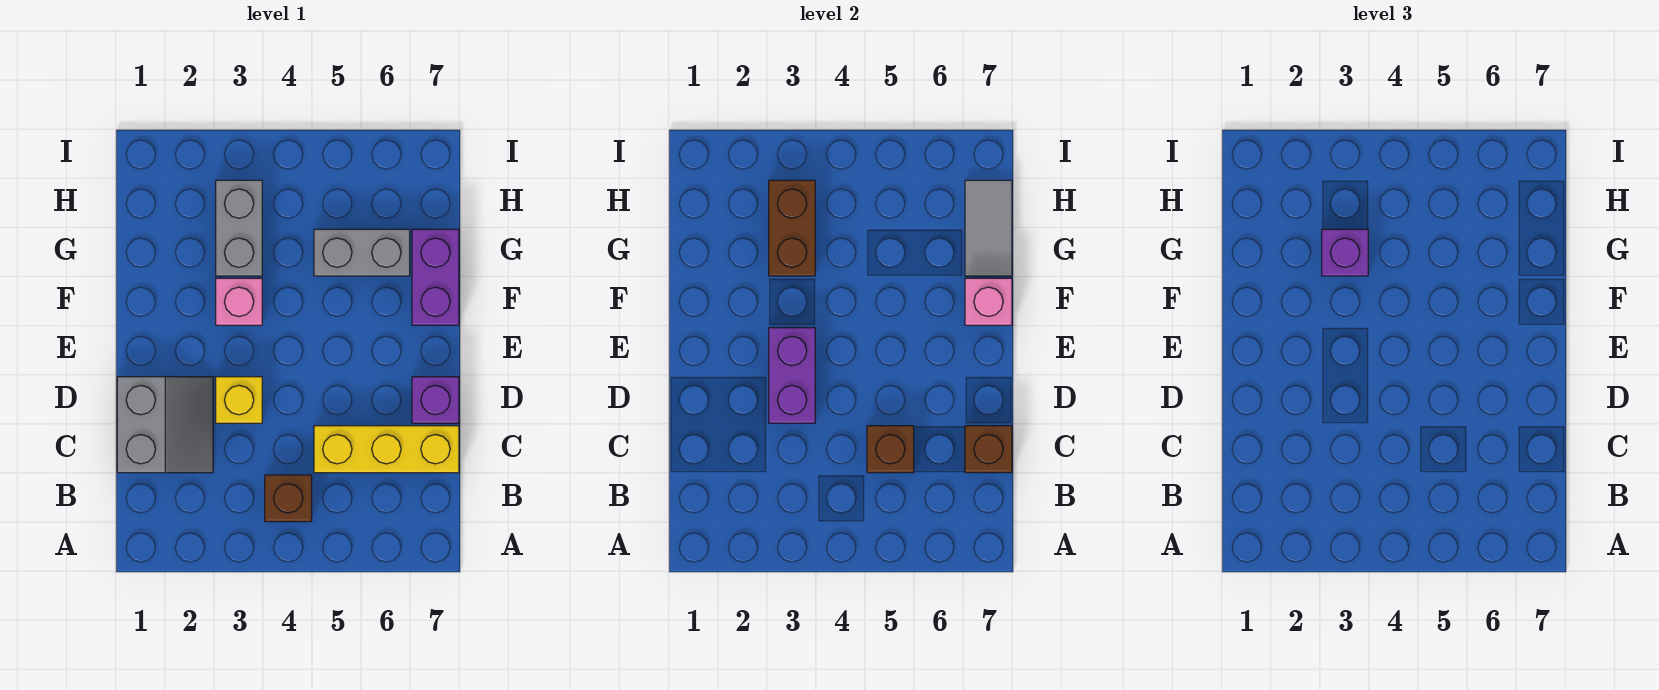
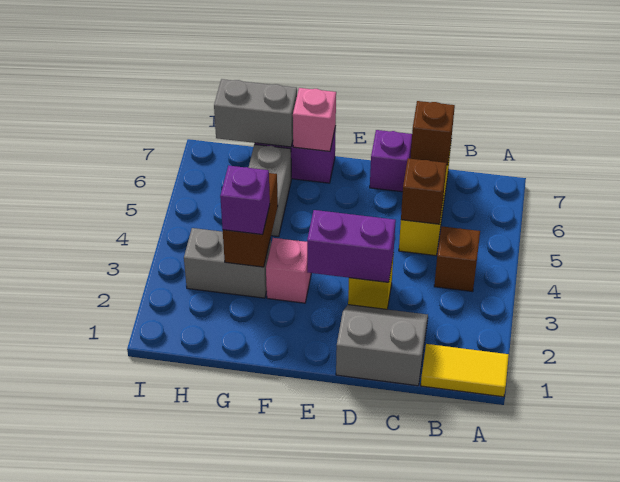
none -> yellow tile A1:B1 level 1
brown brick G3:H3 level 2 -> brown brick G3:G4 level 2
grey tile G7:H7 level 2 -> grey brick G7:H7 level 2

